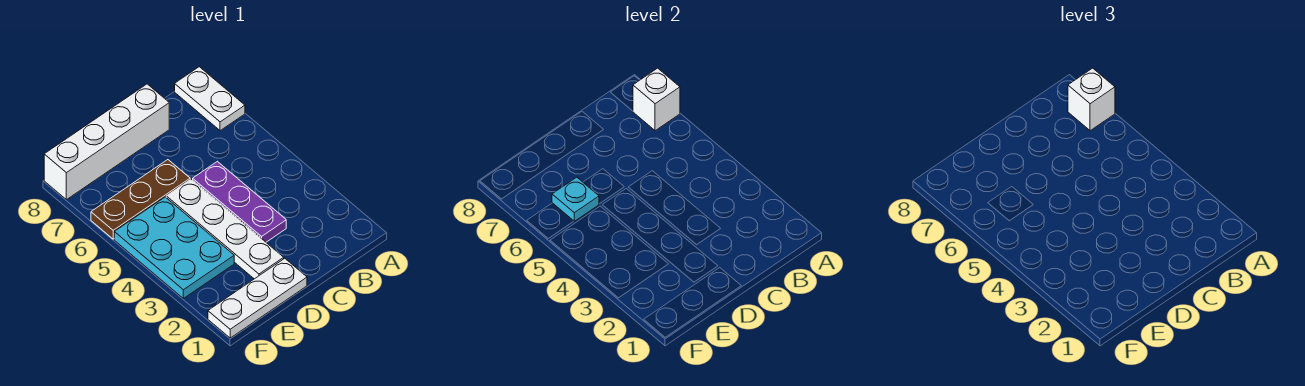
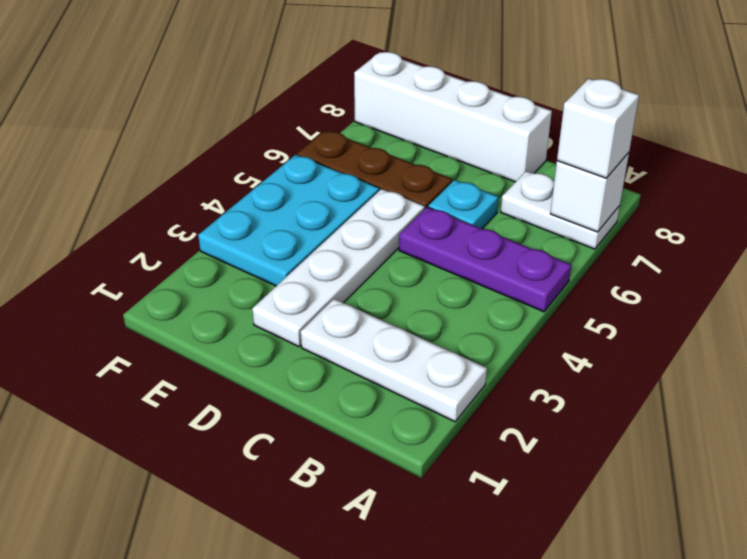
white plate A7:A8 level 1 -> white plate A7:B7 level 1
purple plate C3:C5 level 1 -> purple plate A5:C5 level 1
white plate D1:F1 level 1 -> white plate A2:C2 level 1
cyan plate E6 level 2 -> cyan plate C6 level 1

